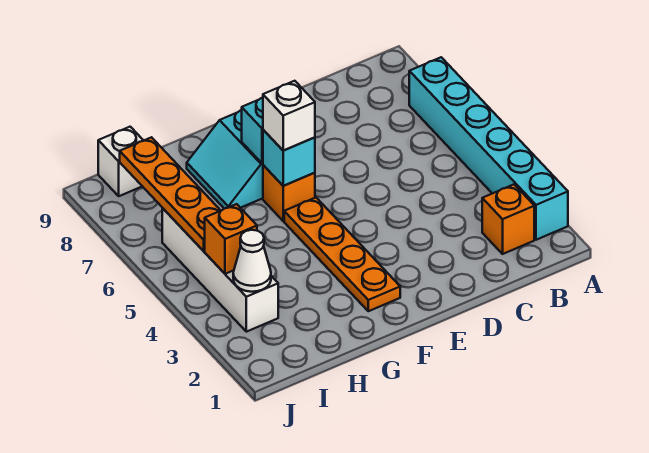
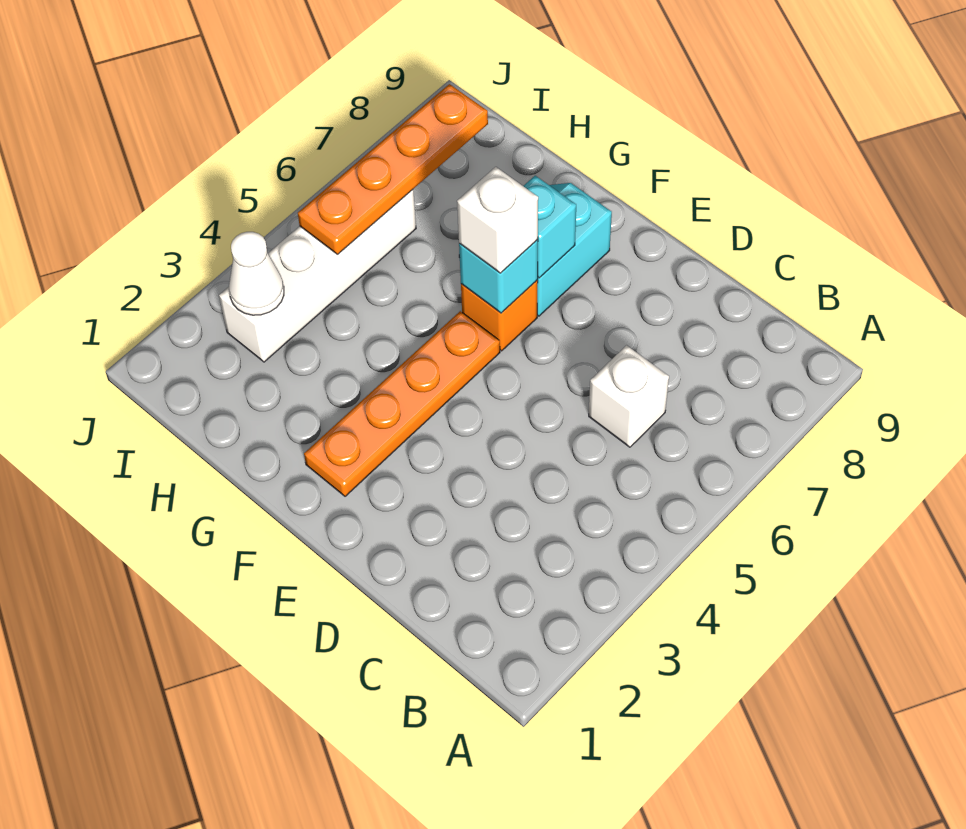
cyan brick A2:A7 level 1 -> none
orange brick B2 level 1 -> none
orange brick I4 level 2 -> none
white brick I9 level 1 -> white brick C6 level 1

